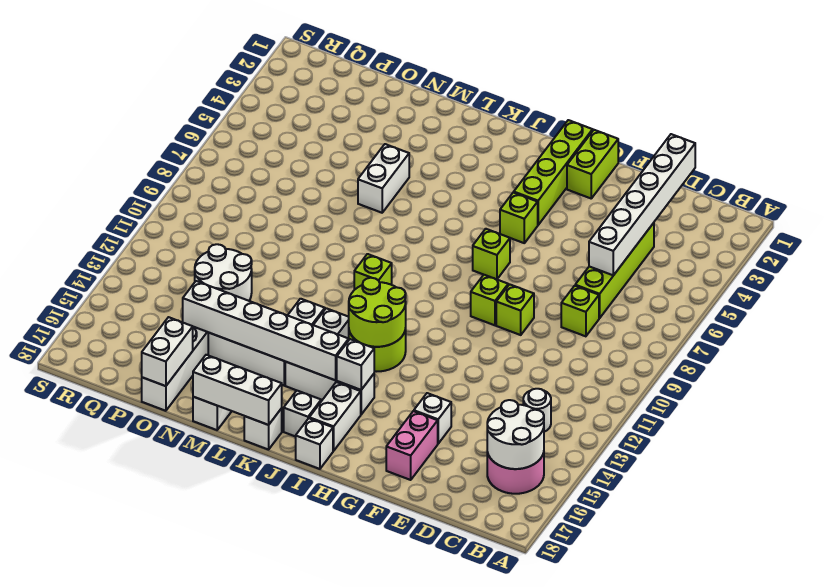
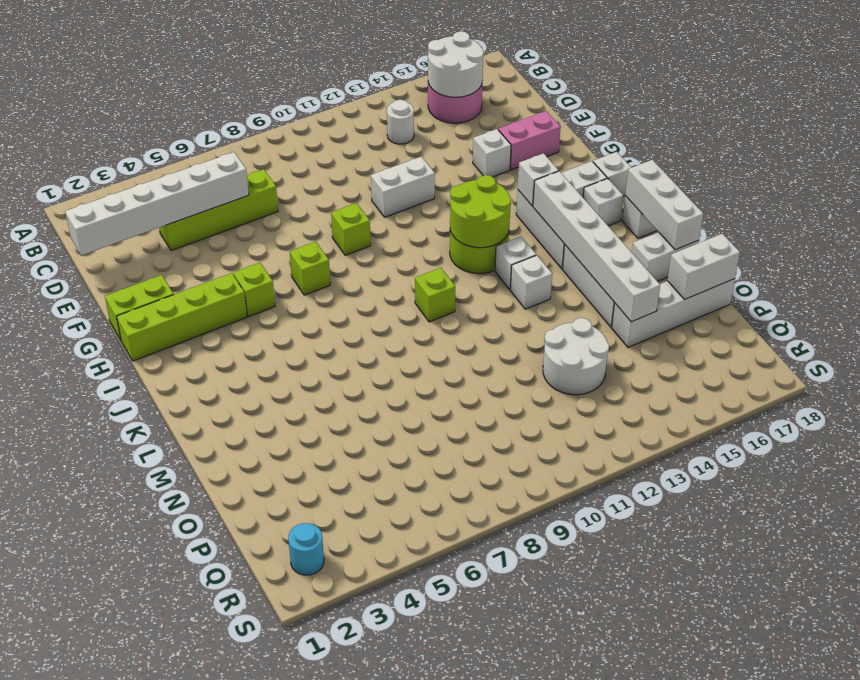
lime brick D8 level 1 -> none
lime brick F9 level 1 -> none
white brick M5:M6 level 1 -> white brick F11:F12 level 1
none -> cyan round brick R2 level 1

